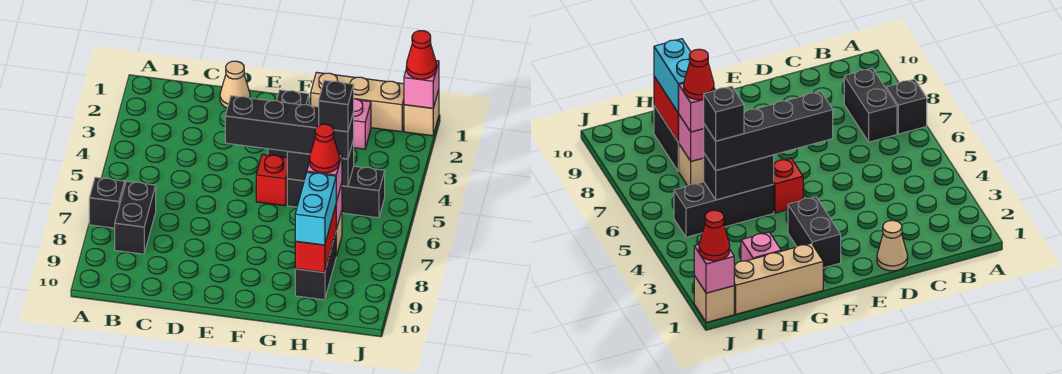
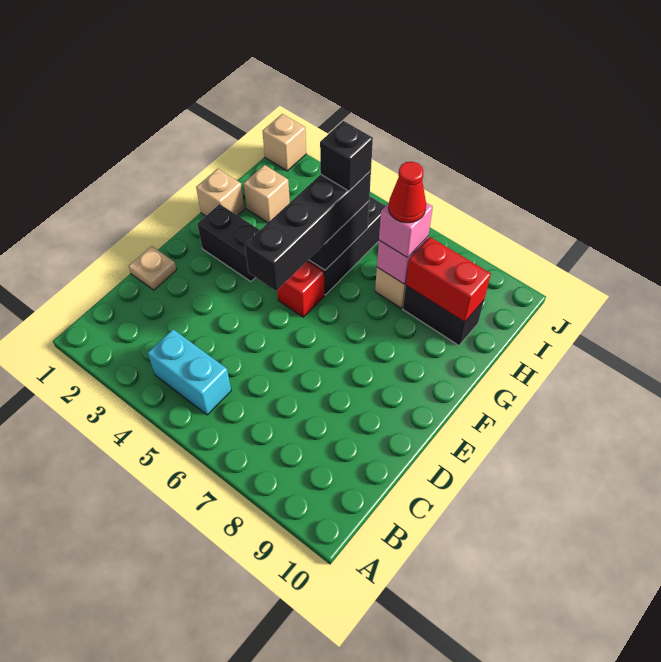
black brick A7 level 1 -> none
black brick B7:B8 level 1 -> none
tan cone D1 level 1 -> tan plate D1 level 1
tan brick G1:I1 level 1 -> tan brick G1 level 1
pink brick H2 level 1 -> tan brick H2 level 1
cyan brick H8:H9 level 3 -> cyan brick B4:B5 level 1
pink brick J1 level 2 -> none
red cone J1 level 3 -> none

